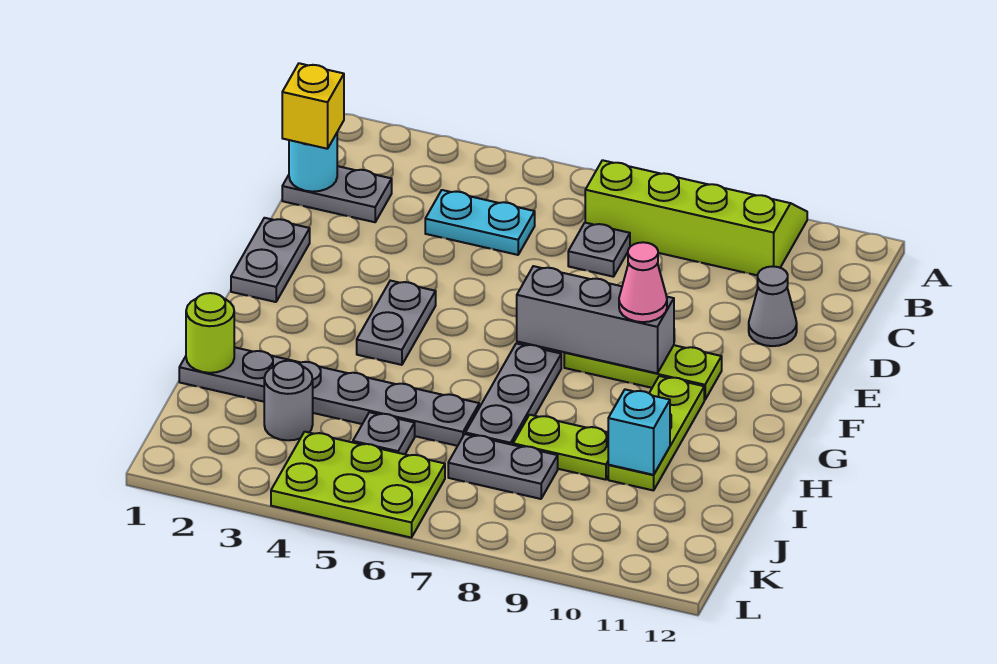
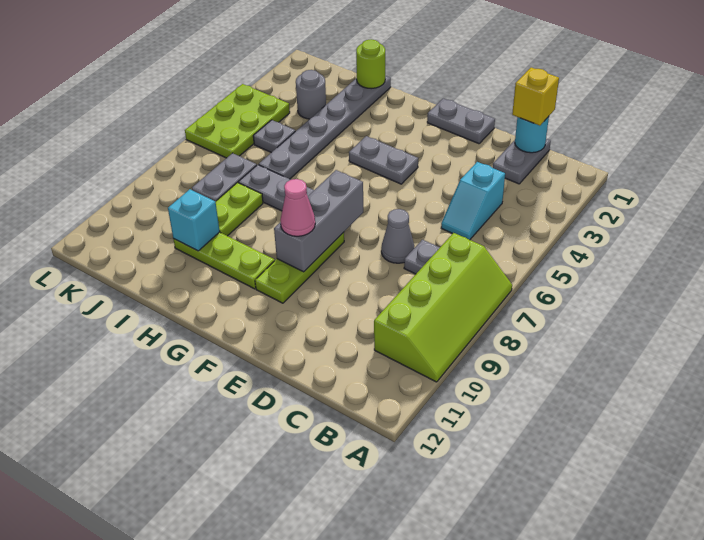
cyan plate C4:C5 level 1 -> cyan slope C4:C5 level 1 top 4
grey cone D11 level 1 -> grey cone D7 level 1

